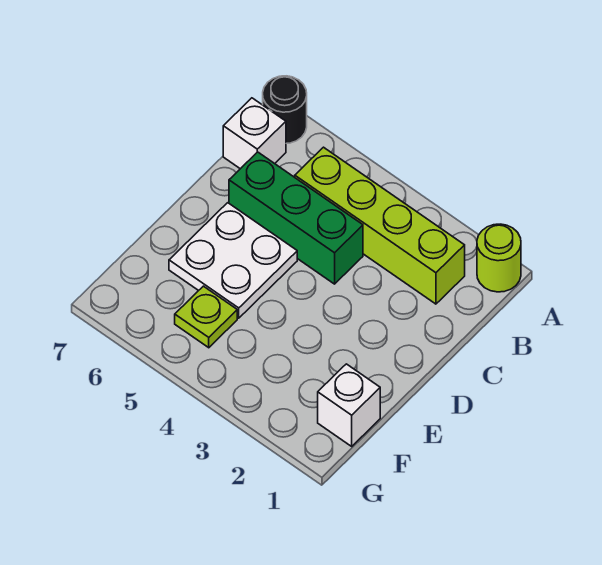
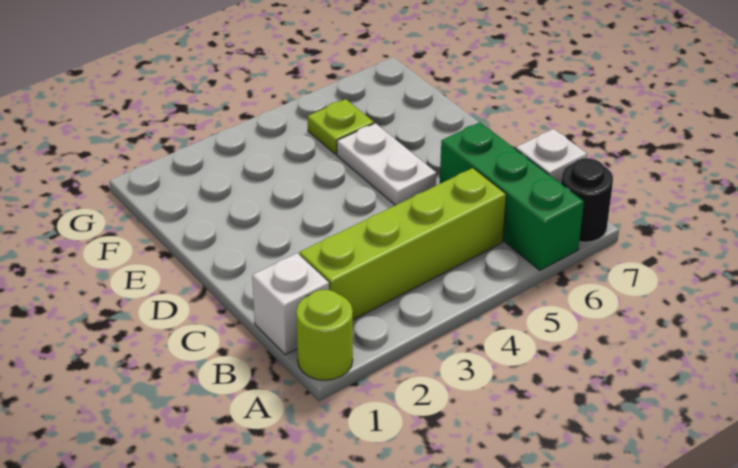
green brick C4:C6 level 1 -> green brick A6:C6 level 1
white plate D5:E6 level 1 -> white plate D5:E5 level 1
white brick F1 level 1 -> white brick B1 level 1

